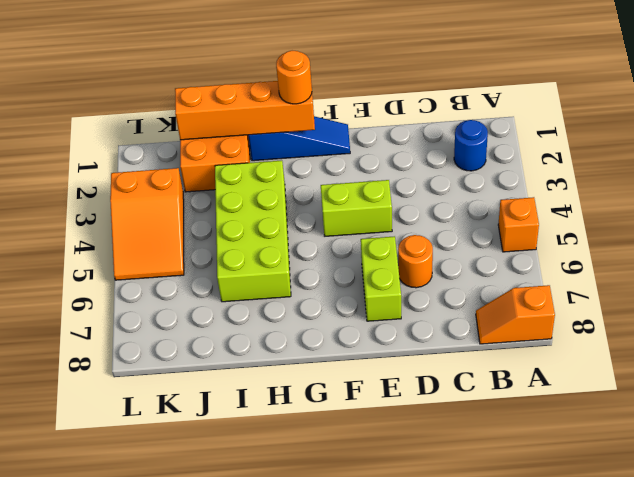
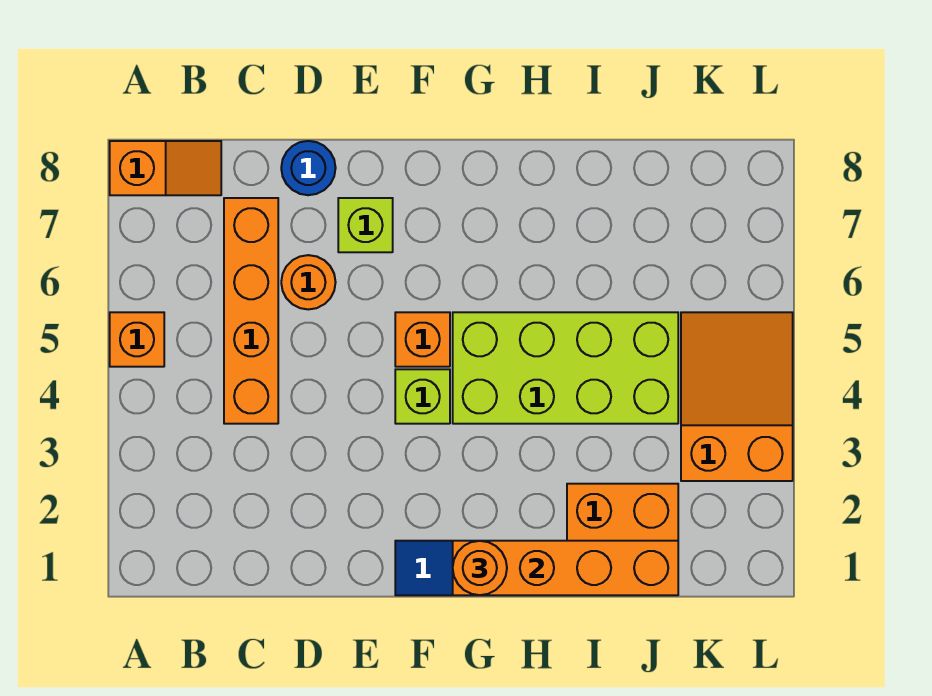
blue round brick B2 level 1 -> blue round brick D8 level 1
none -> orange brick C4:C7 level 1
lime brick E4:F4 level 1 -> lime brick F4 level 1
lime brick E6:E7 level 1 -> lime brick E7 level 1
none -> orange brick F5 level 1
lime brick H3:I6 level 1 -> lime brick G4:J5 level 1

